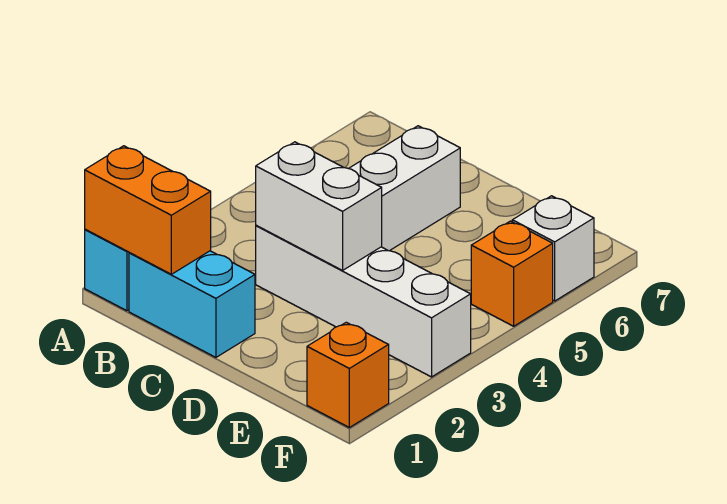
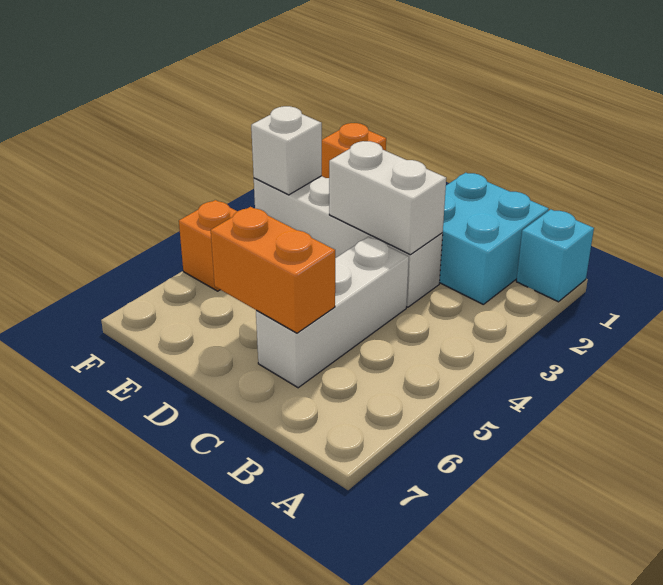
orange brick A1:B1 level 2 -> orange brick C6:D6 level 2
cyan brick B1:C1 level 1 -> cyan brick B1:C2 level 1
white brick F6 level 1 -> white brick F3 level 2

